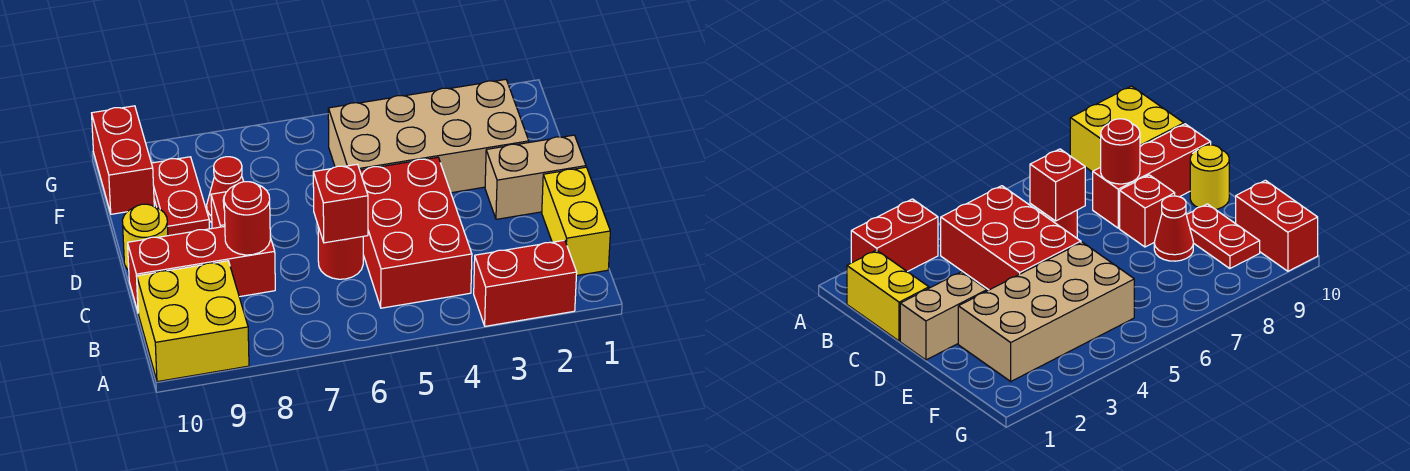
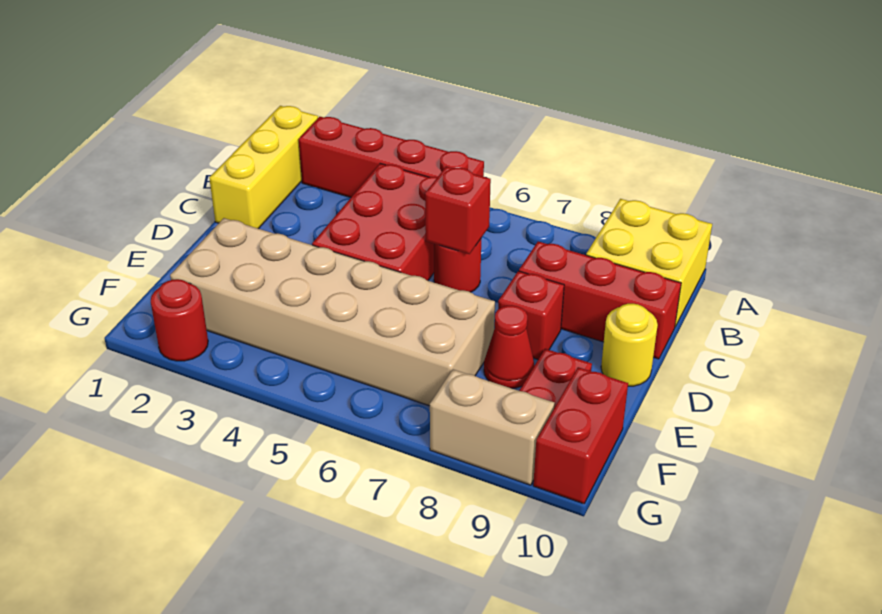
red brick A2:A3 level 1 -> red brick A2:A5 level 1
yellow brick B1:C1 level 1 -> yellow brick A1:C1 level 1
red round brick C8 level 2 -> red round brick G2 level 1
tan brick D1:D2 level 1 -> tan brick G8:G9 level 1
tan brick E2:F5 level 1 -> tan brick E2:F7 level 1

